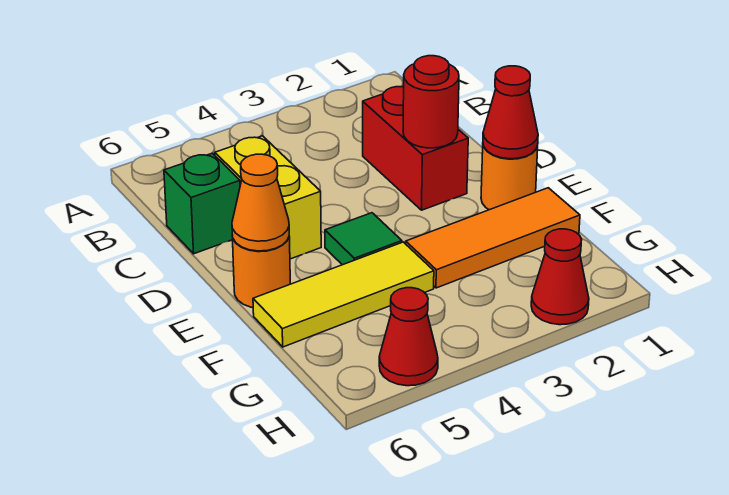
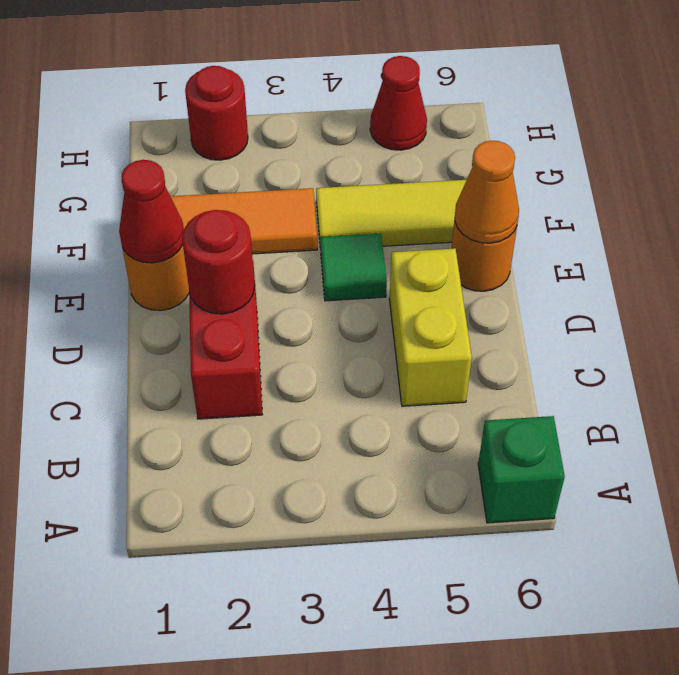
green brick C6 level 1 -> green brick A6 level 1
red cone H2 level 1 -> red round brick H2 level 1

